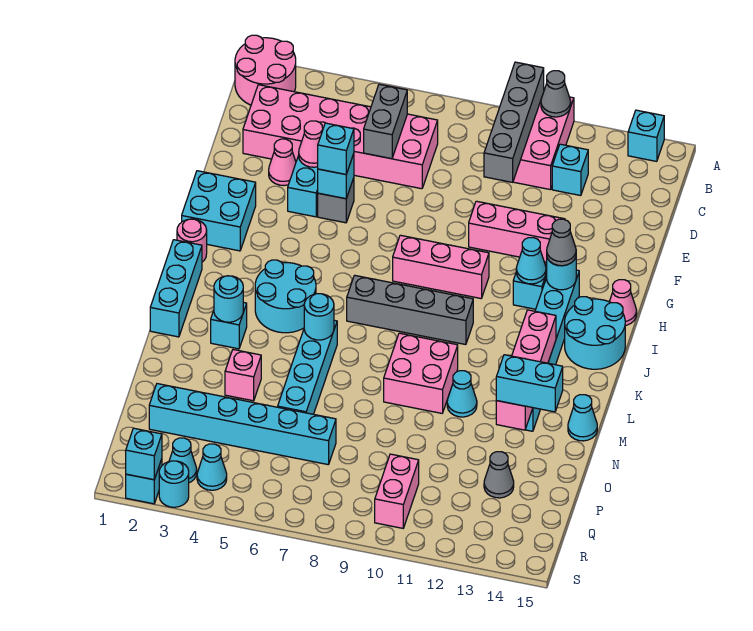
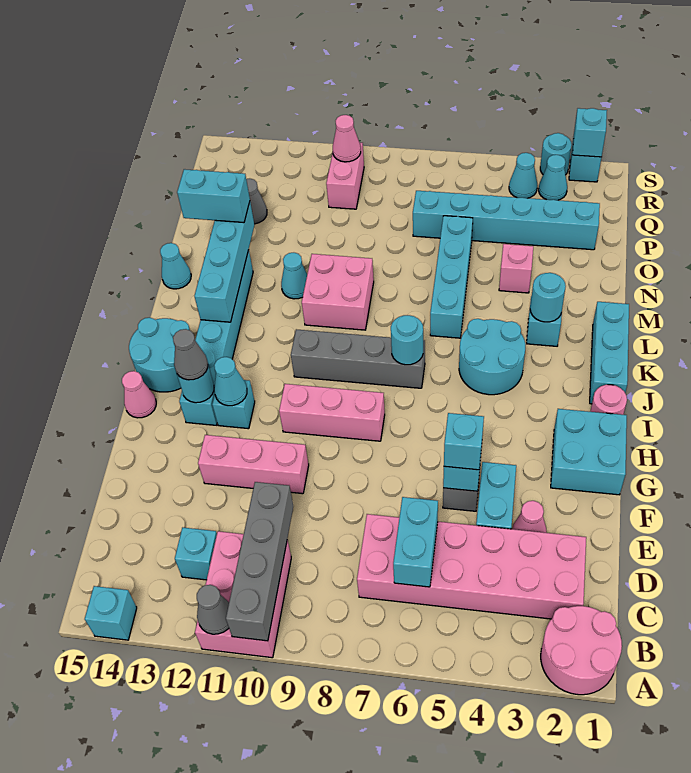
grey brick C6:D6 level 2 -> cyan brick C6:D6 level 2
pink cone E4 level 2 -> pink cone R10 level 2
pink brick K13:N13 level 2 -> cyan brick K13:N13 level 2
cyan round brick L6 level 2 -> cyan round brick J7 level 2

